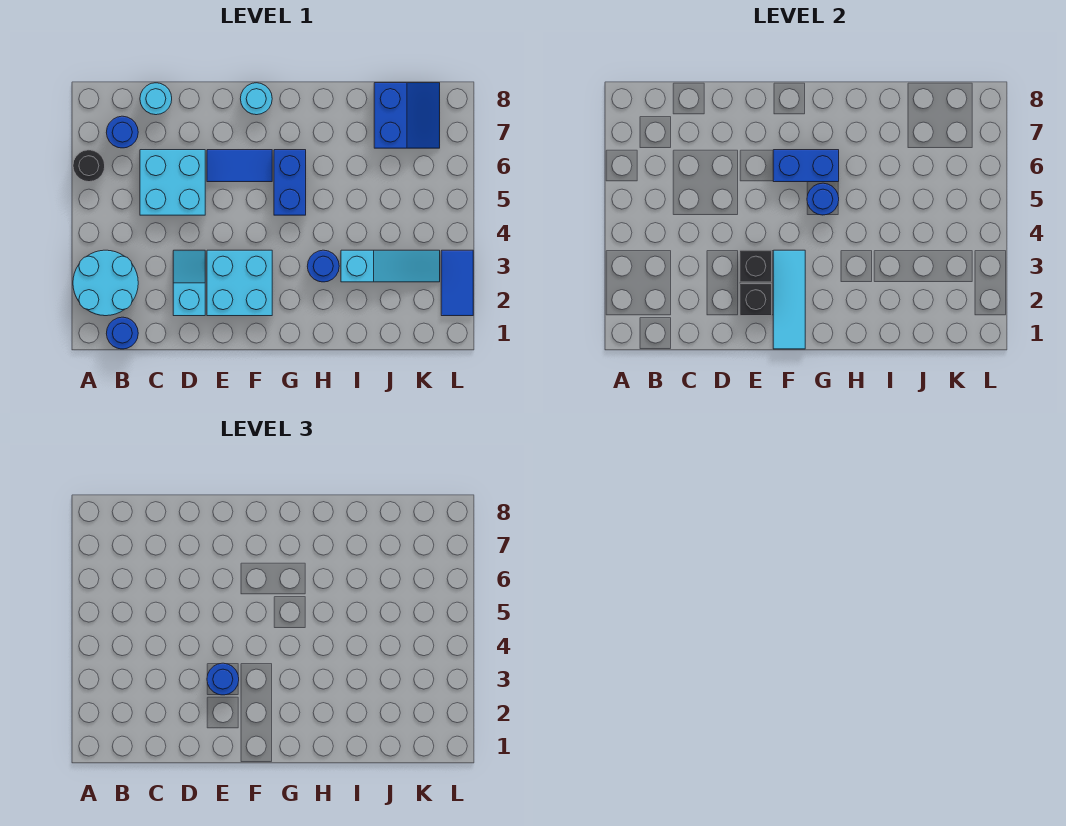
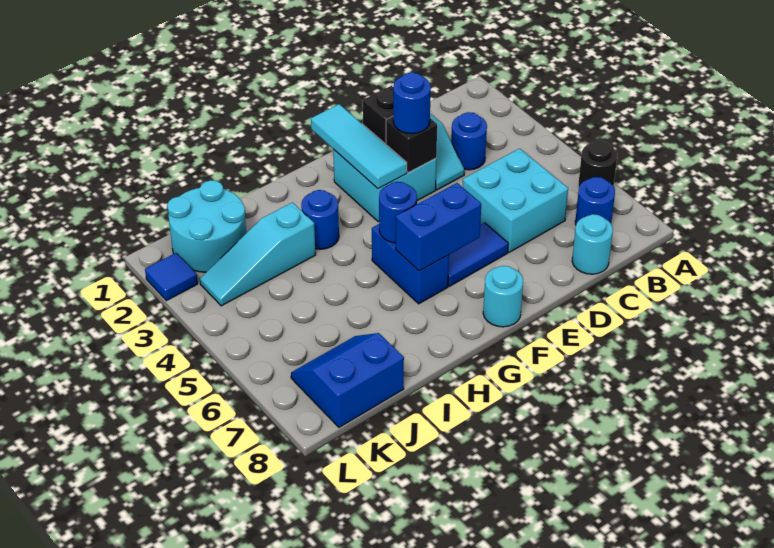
cyan round brick A2:B3 level 1 -> cyan round brick J1:K2 level 1
blue round brick B1 level 1 -> blue round brick C3 level 1
blue slope J7:K8 level 1 top J -> blue slope J7:K8 level 1 top 8
blue tile L2:L3 level 1 -> blue tile L2 level 1

